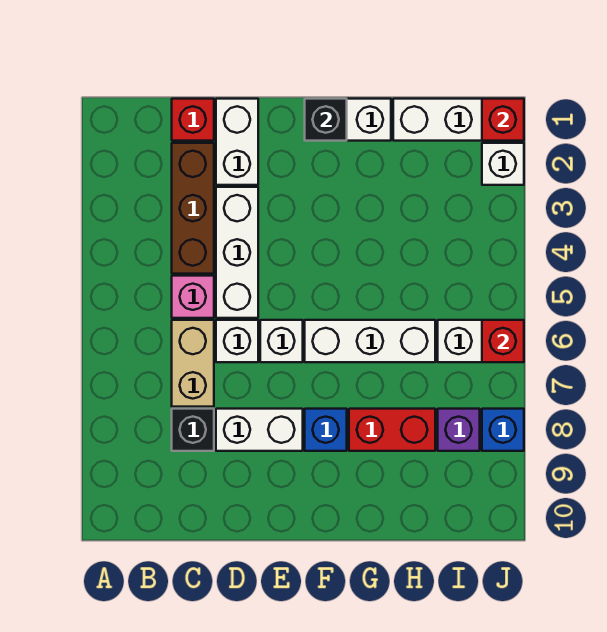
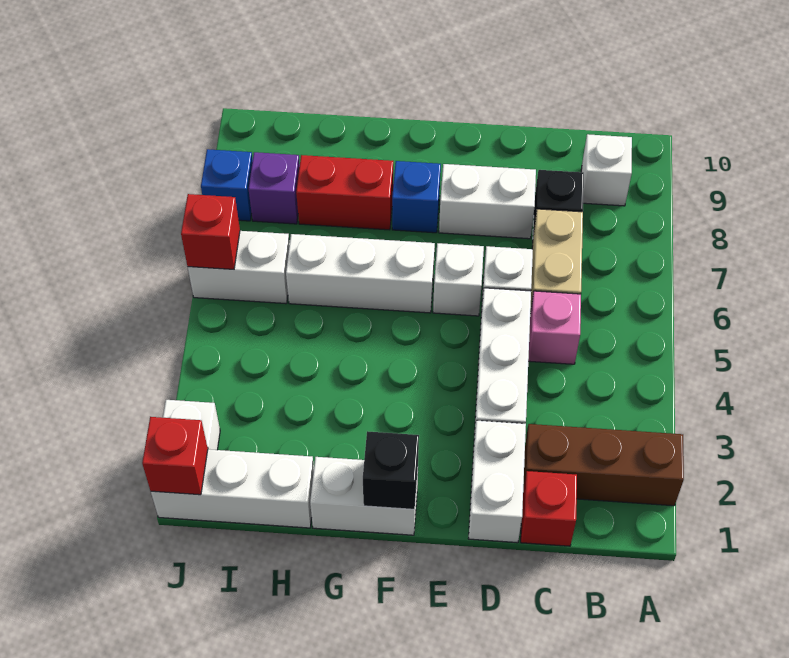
none -> white brick B9 level 1
brown brick C2:C4 level 1 -> brown brick A2:C2 level 1

